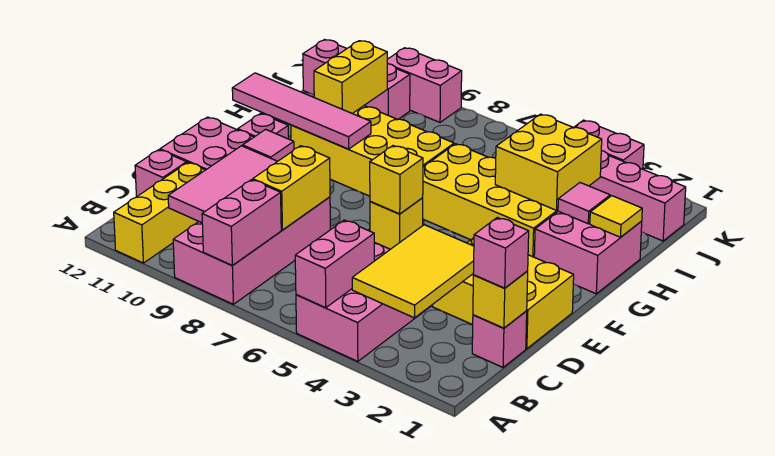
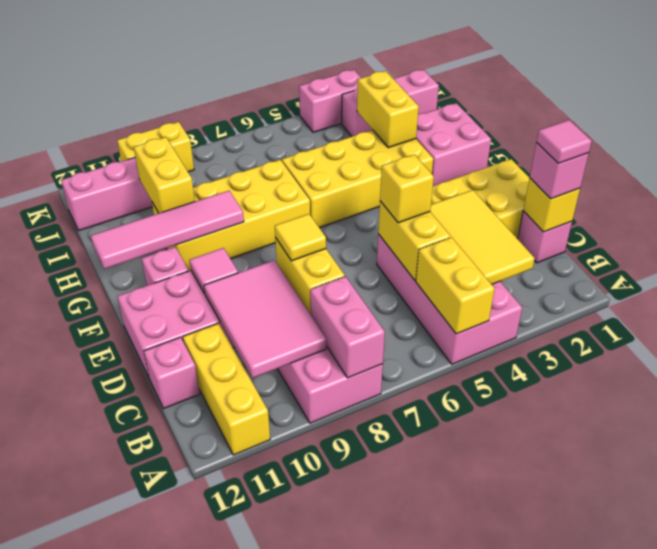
pink brick A5:B5 level 2 -> yellow brick A5:B5 level 2
yellow brick D5 level 2 -> yellow brick C5:D5 level 2
yellow tile H1 level 2 -> yellow tile D8 level 3
pink tile H2 level 2 -> pink tile C1 level 4
yellow brick H3:I4 level 2 -> yellow brick H3:I3 level 2
pink brick K9:K10 level 1 -> yellow brick K9:K10 level 1

